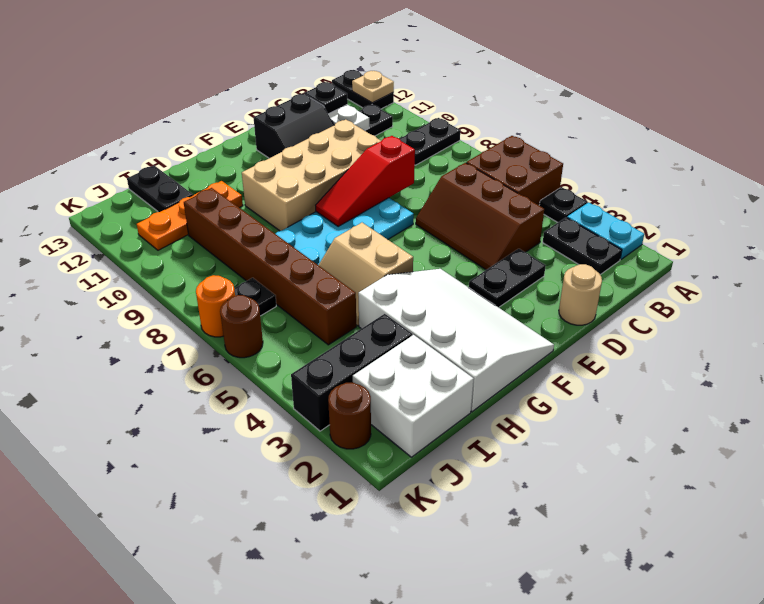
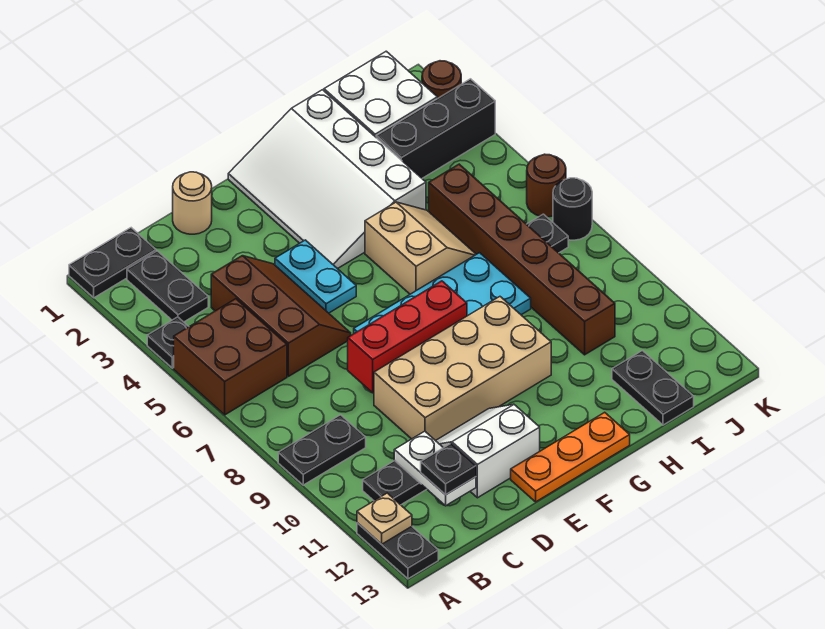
cyan plate A2:A3 level 1 -> cyan plate E4:E5 level 1
black plate D3:E3 level 1 -> black plate A1:B1 level 1
red slope D8:F8 level 2 top D -> red brick D8:F8 level 2
black slope D11:E12 level 1 top 12 -> white slope D11:E12 level 1 top 12
orange plate H11:J11 level 1 -> orange plate E13:G13 level 1
orange round brick K7 level 1 -> black round brick K7 level 1

